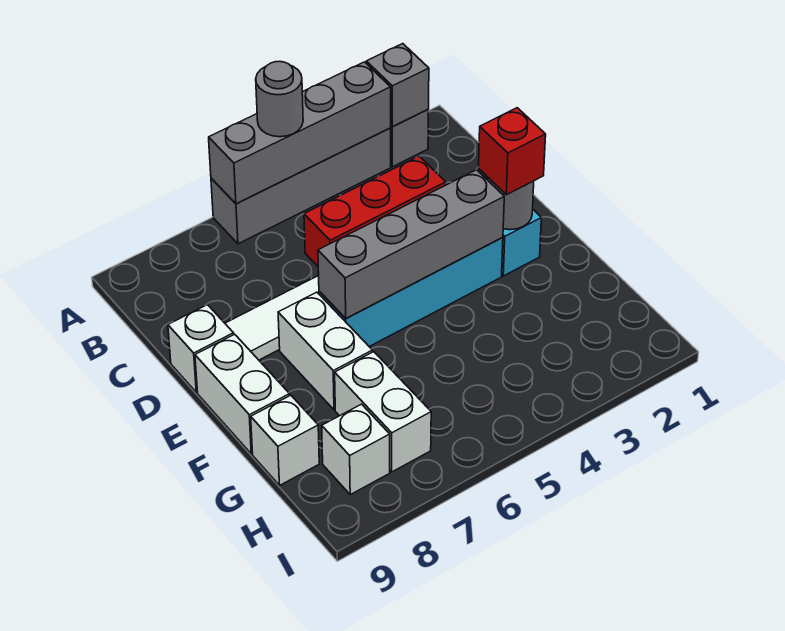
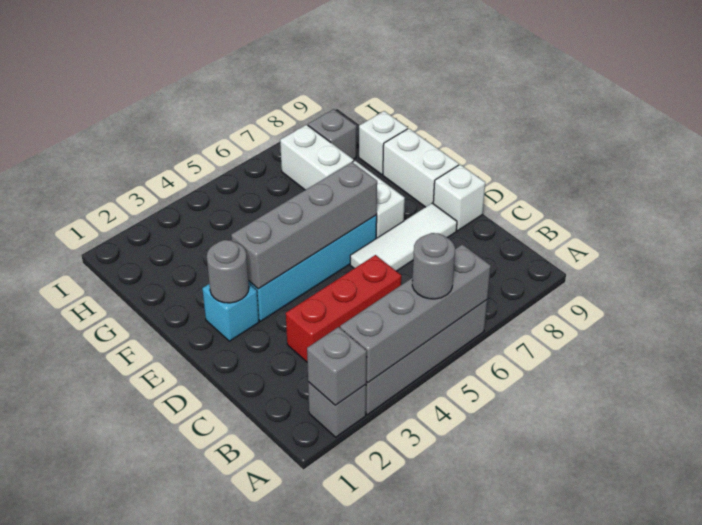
red brick E2 level 3 -> none
white brick H8 level 1 -> grey brick H8 level 1

